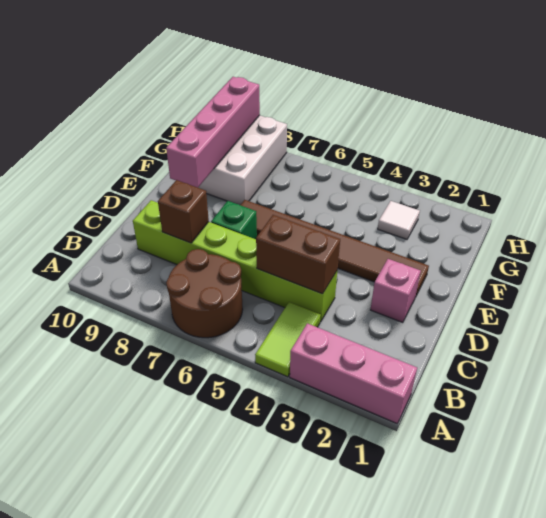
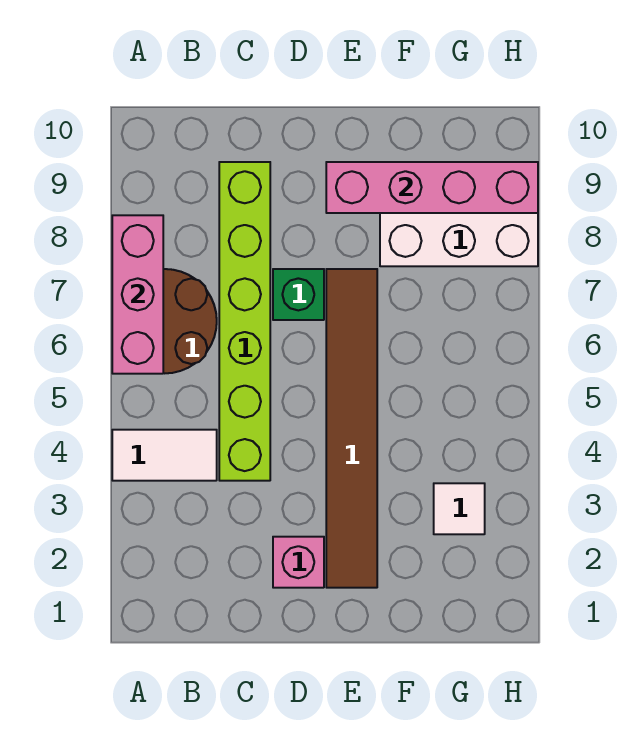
pink brick A1:A3 level 1 -> pink brick A6:A8 level 2
lime tile A4:B4 level 1 -> white tile A4:B4 level 1
brown brick C4:C5 level 2 -> none
brown brick C8 level 2 -> none

